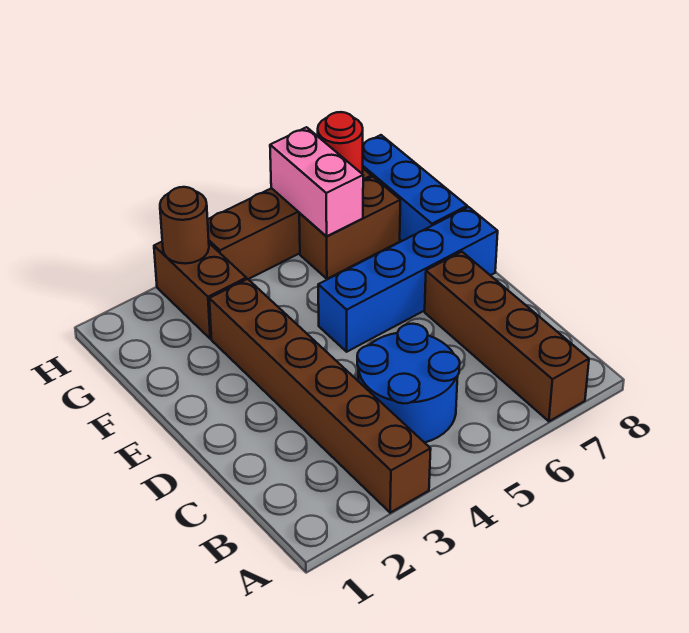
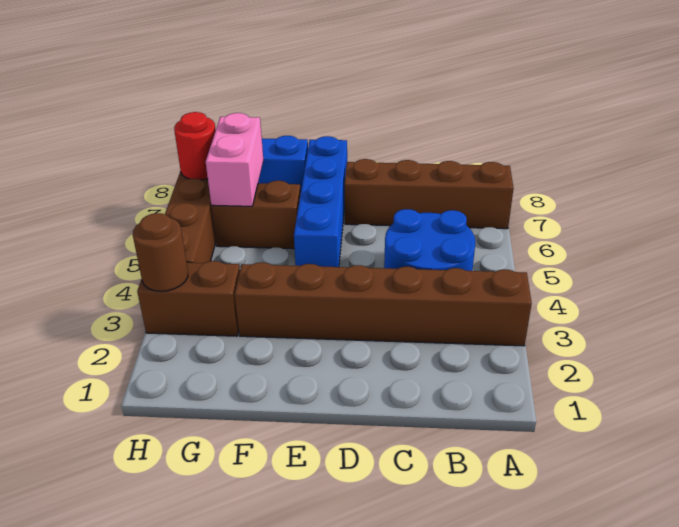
brown brick G6:G7 level 1 -> brown brick F6:G6 level 1
pink brick G6:H6 level 2 -> pink brick G6:G7 level 2

